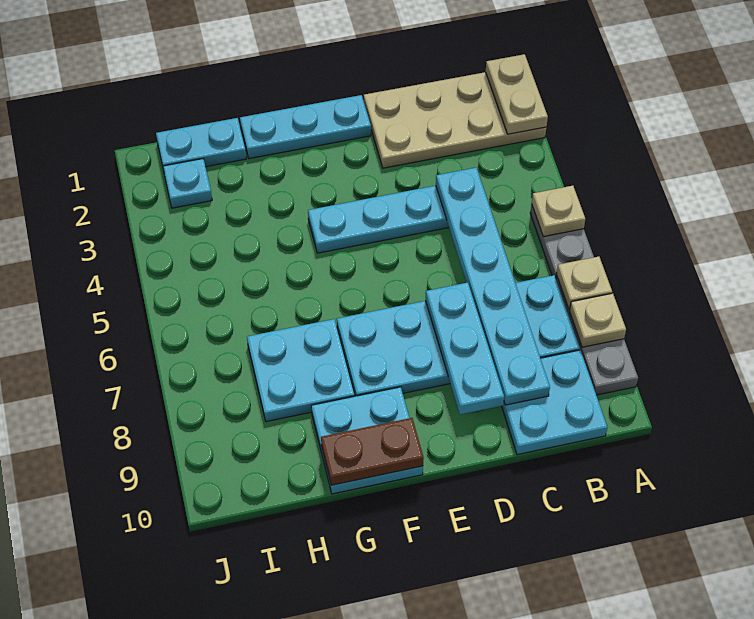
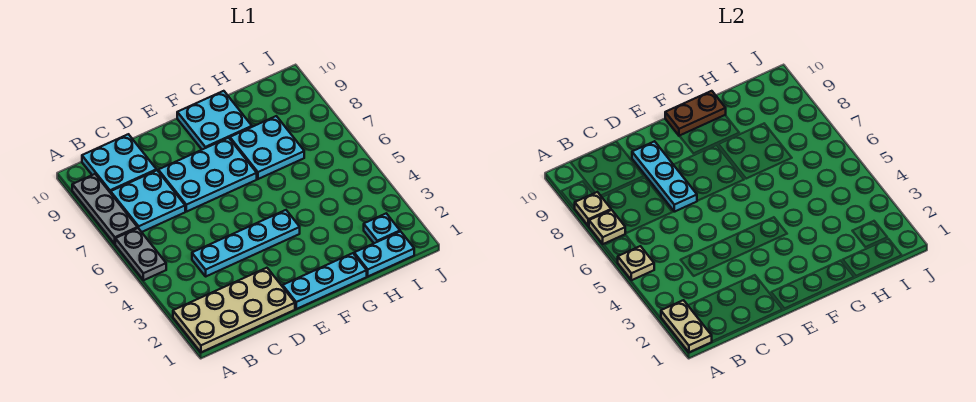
cyan plate C4:C9 level 2 -> none

